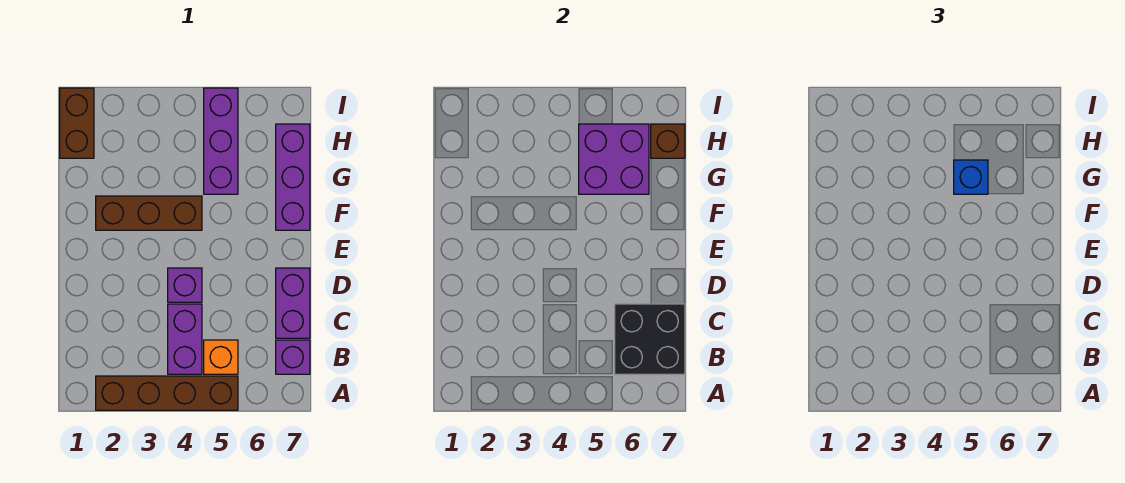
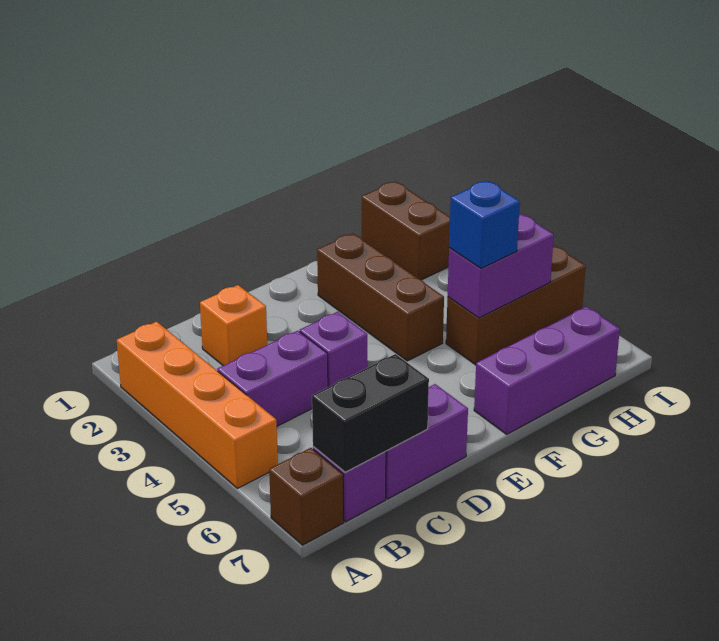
brown brick A2:A5 level 1 -> orange brick A2:A5 level 1
orange brick B5 level 1 -> orange brick C2 level 1
black brick B6:C7 level 2 -> black brick B7:C7 level 2
purple brick G5:I5 level 1 -> brown brick G5:I5 level 1
purple brick G5:H6 level 2 -> purple brick G5:H5 level 2
brown brick H1:I1 level 1 -> brown brick H1:H2 level 1
brown brick H7 level 2 -> brown brick A7 level 1

